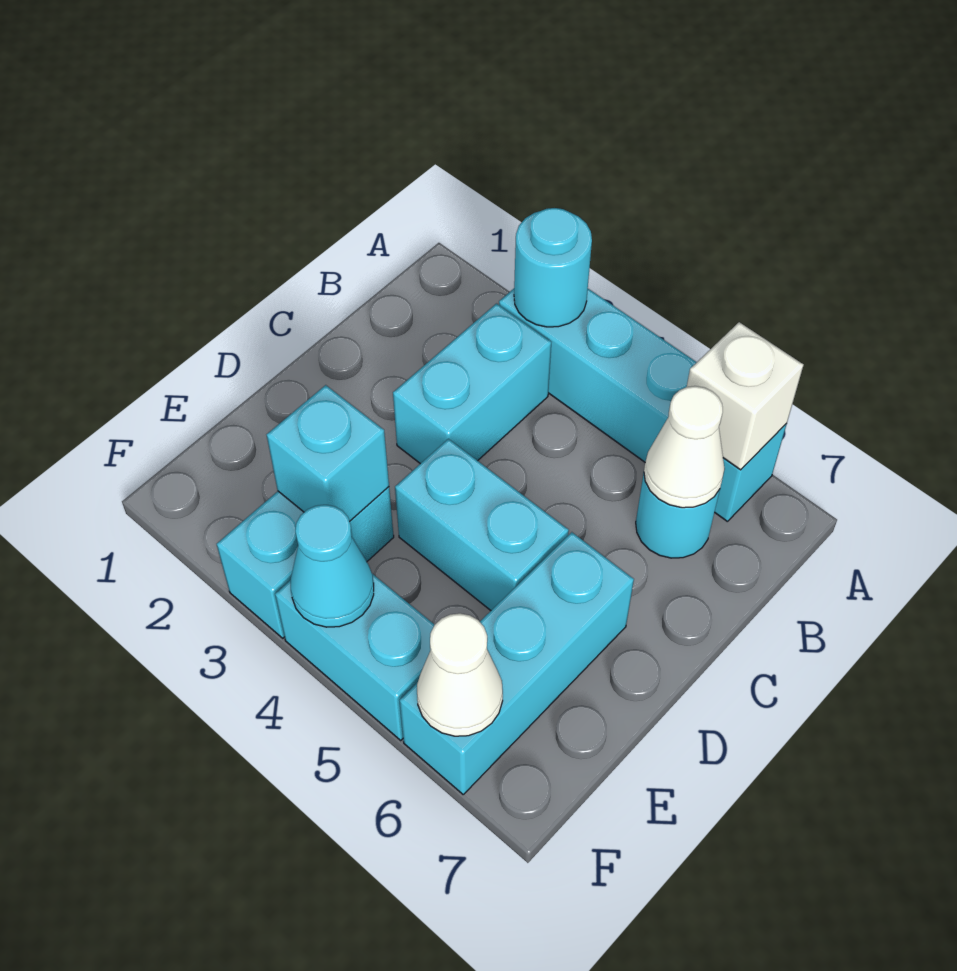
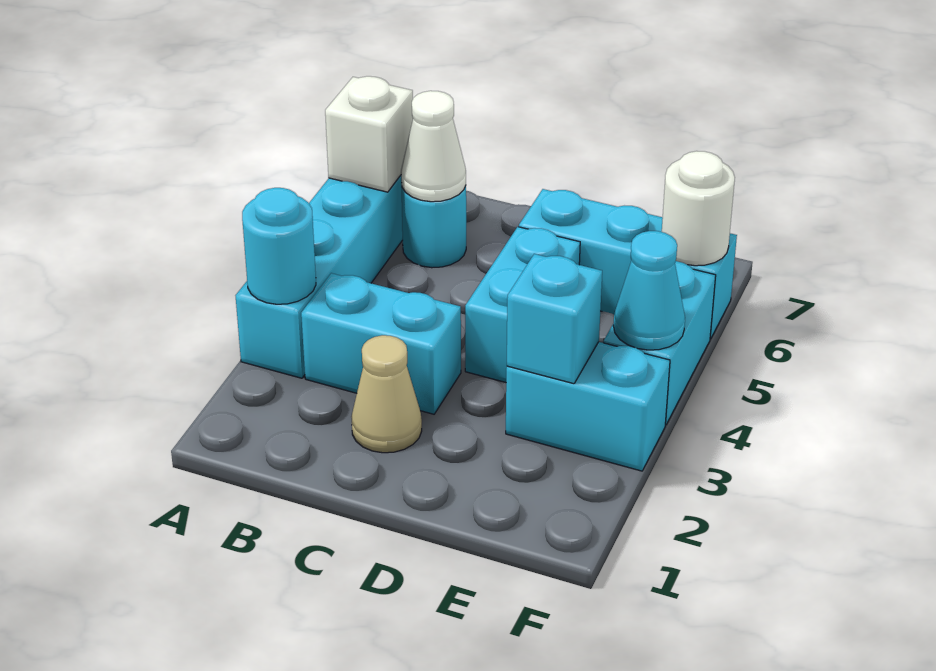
none -> tan cone C2 level 1
white cone F6 level 2 -> white round brick F6 level 2

